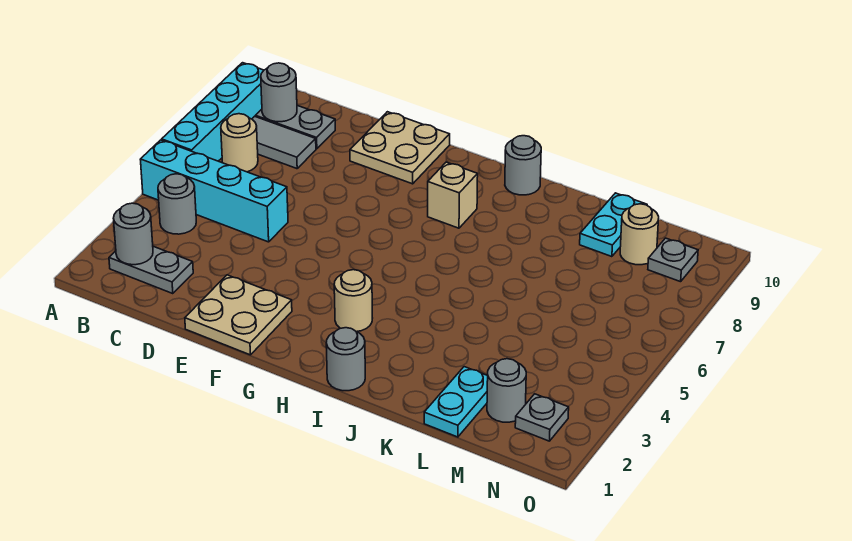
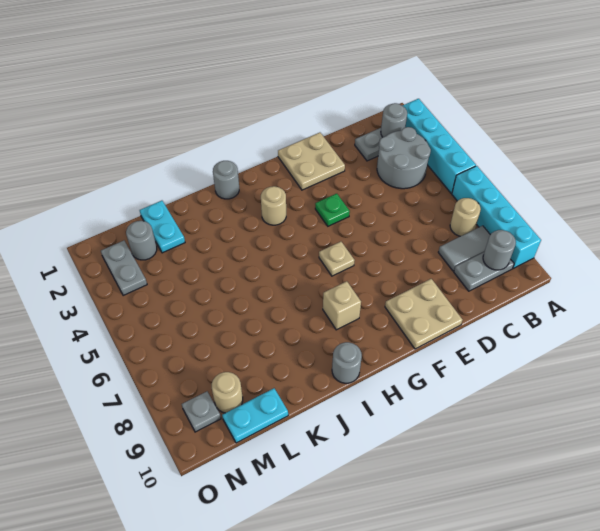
cyan brick A5:D5 level 1 -> cyan brick A2:A5 level 1
grey round brick B4 level 1 -> grey round brick B3:C4 level 1
none -> green plate F4 level 1
none -> tan plate G6 level 1
cyan plate L9:L10 level 1 -> cyan plate L10:M10 level 1
grey plate N2 level 1 -> grey plate N2:N3 level 1

